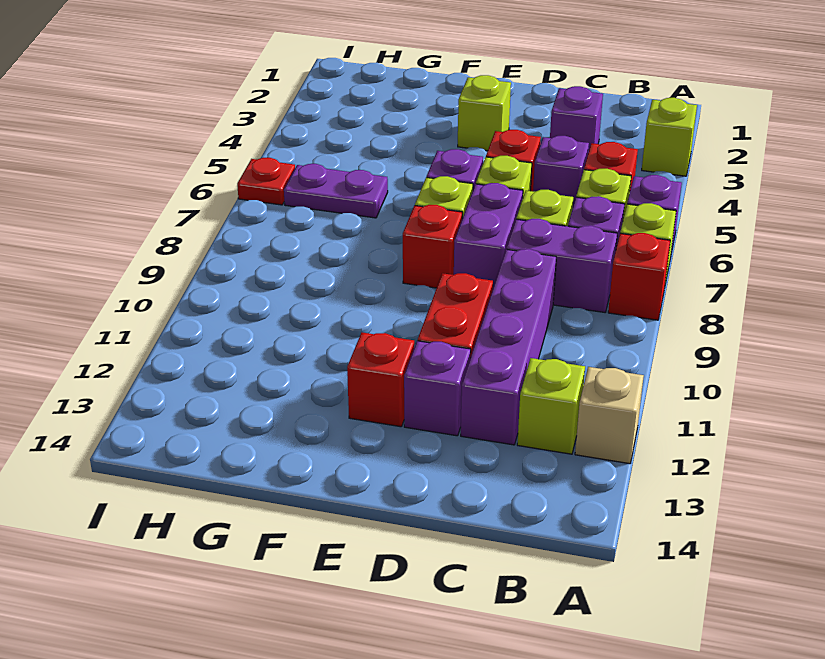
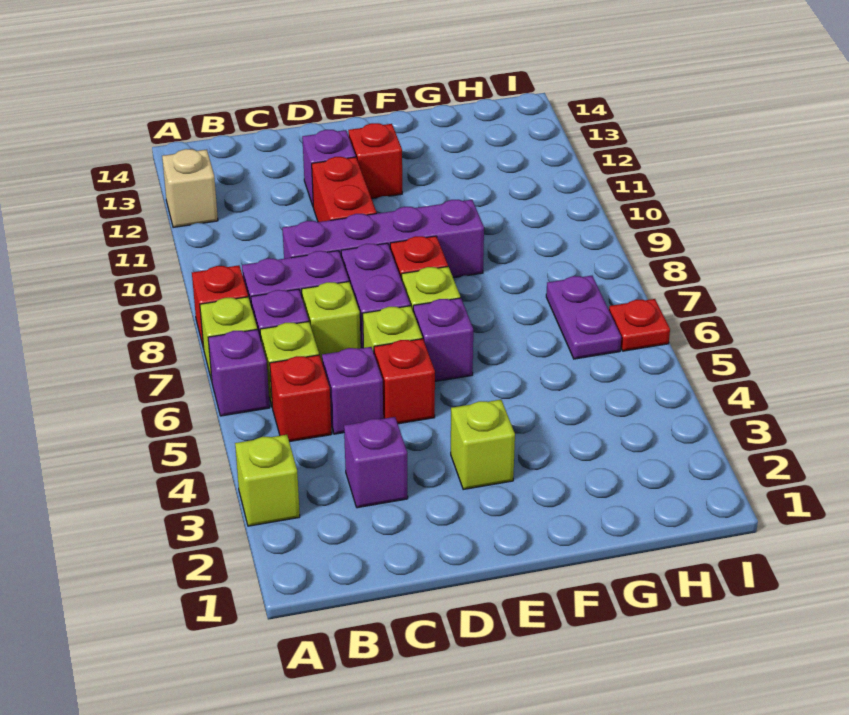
lime brick B12 level 1 -> none
purple brick C9:C12 level 1 -> purple brick C9:F9 level 1
purple plate G6:H6 level 1 -> purple plate H6:H7 level 1

